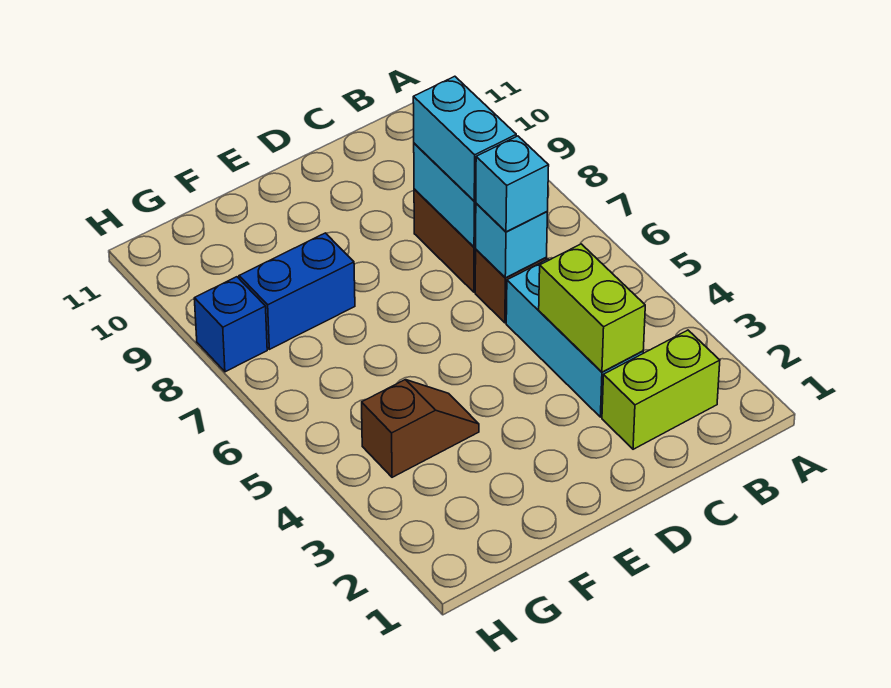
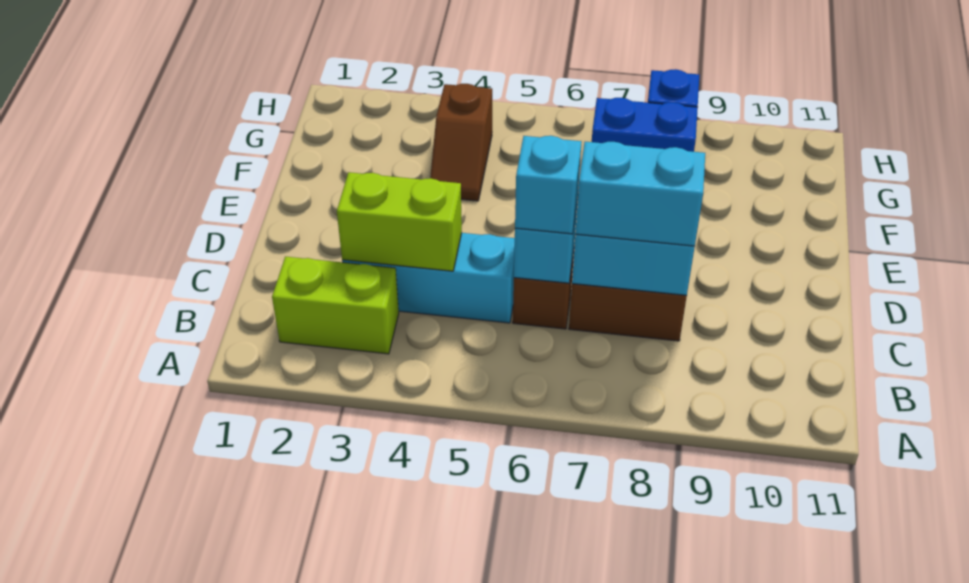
lime brick B2:C2 level 1 -> lime brick B2:B3 level 1
blue brick F8:G8 level 1 -> blue brick G7:G8 level 1

